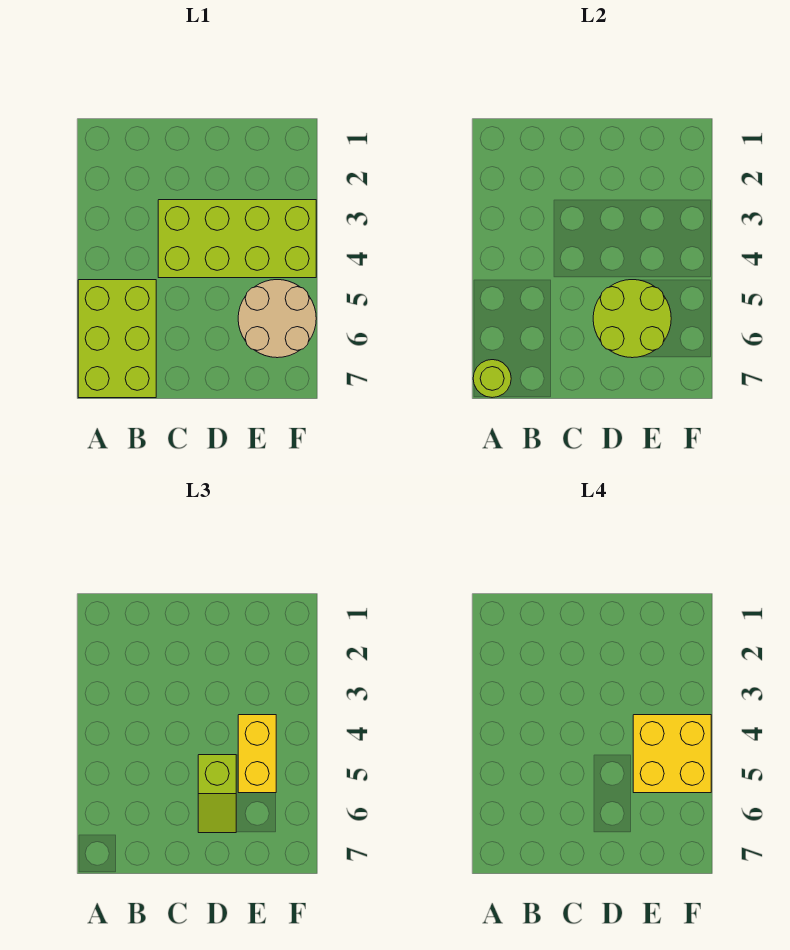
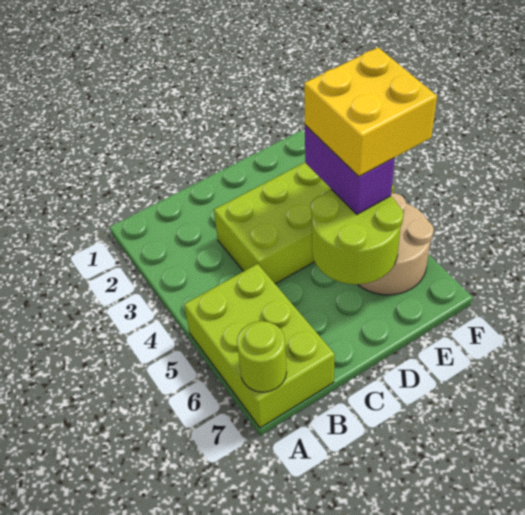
lime slope D5:D6 level 3 top 5 -> none
yellow brick E4:E5 level 3 -> purple brick E4:E5 level 3

